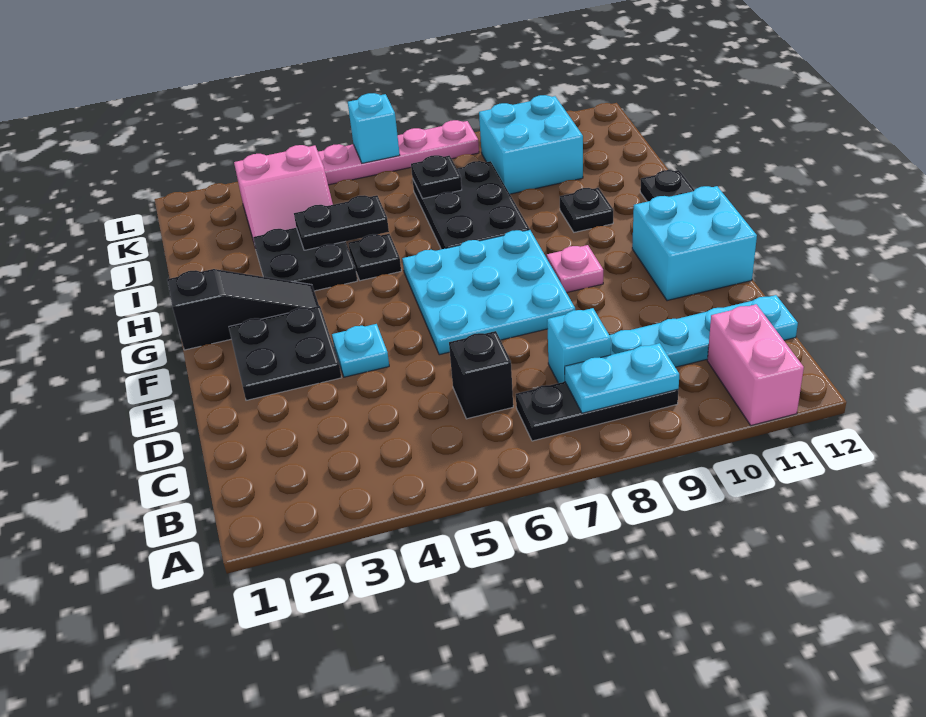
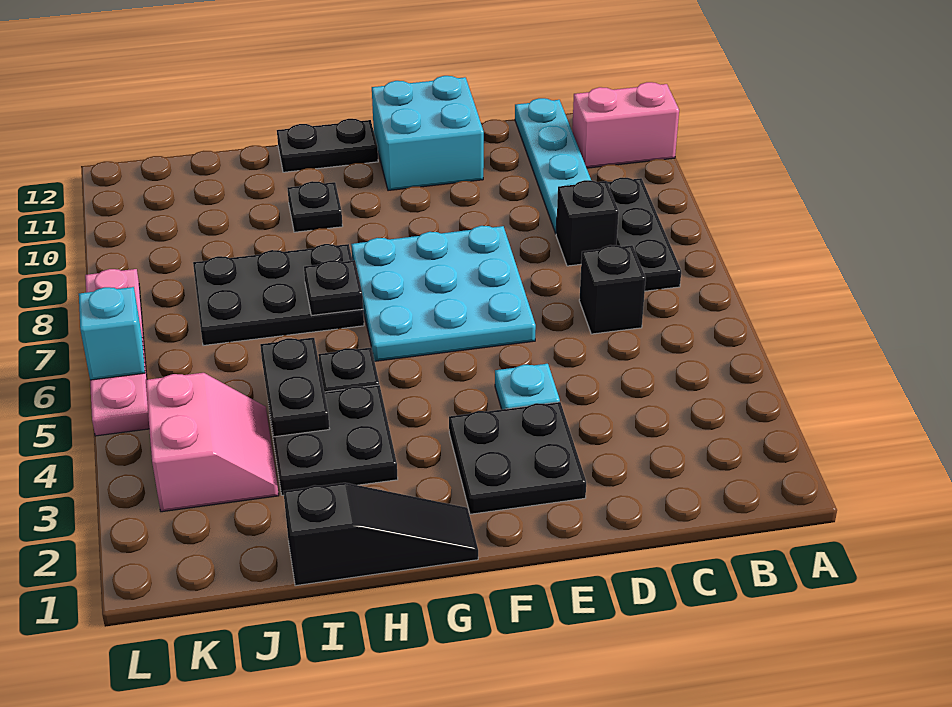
cyan plate B8:B9 level 2 -> none
cyan brick C8 level 1 -> black brick C8 level 1
pink plate F9 level 1 -> none
black slope G1:G3 level 1 top 1 -> black slope G1:I1 level 1 top I
black plate J7 level 2 -> black plate H7 level 2
cyan brick J9:K10 level 1 -> none

